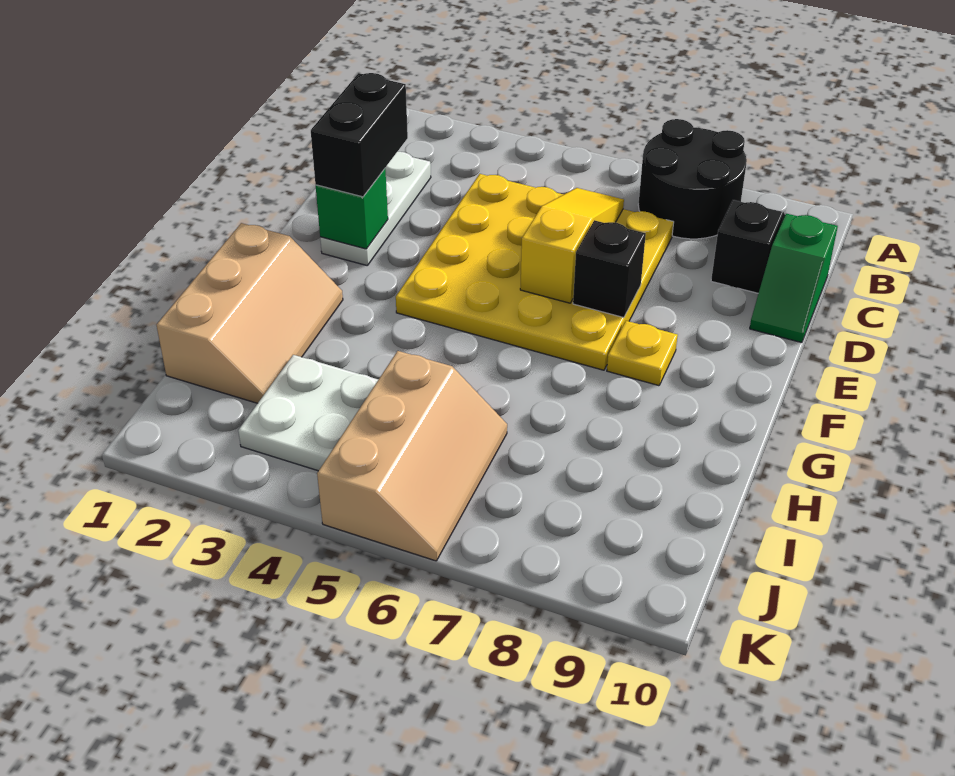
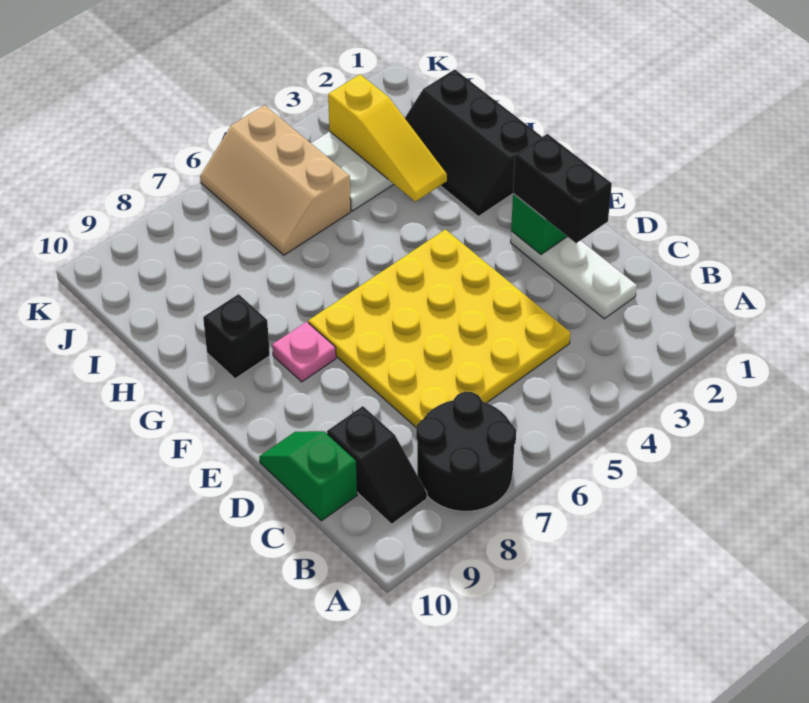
yellow slope C6:E6 level 2 top E -> yellow slope H3:J3 level 2 top J
black brick E7 level 2 -> black brick G9 level 1
yellow plate F8 level 1 -> pink plate F8 level 1
tan slope G1:I2 level 1 top 1 -> black slope G1:I2 level 1 top 1

